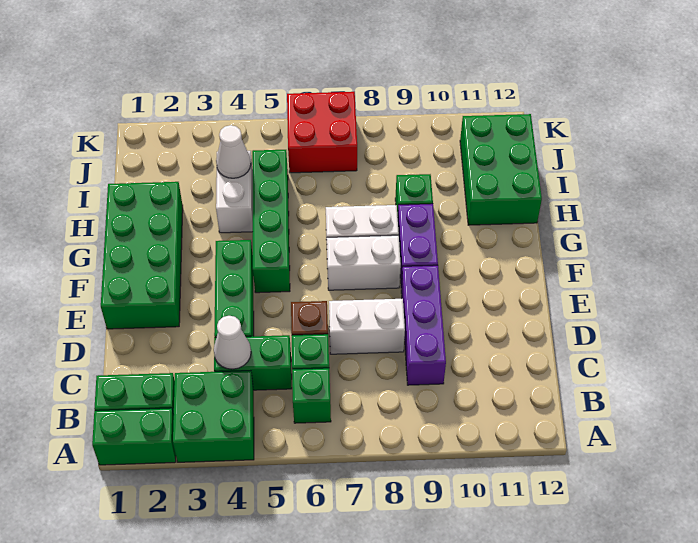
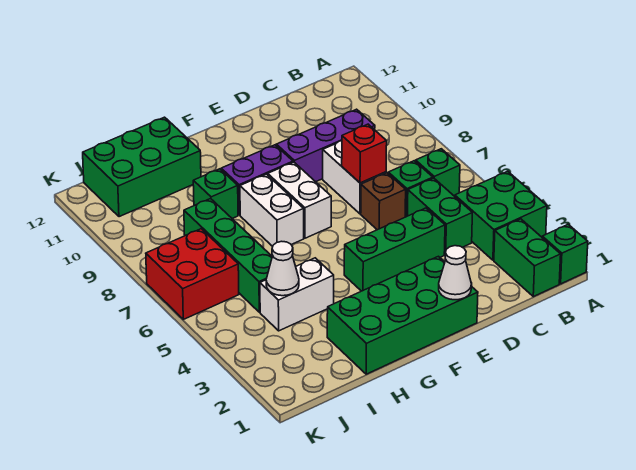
green brick A1:A2 level 1 -> green brick A1 level 1
white cone C4 level 2 -> white cone E1 level 2
none -> red brick D7 level 2
green brick F5:I5 level 1 -> green brick I5:I8 level 1

